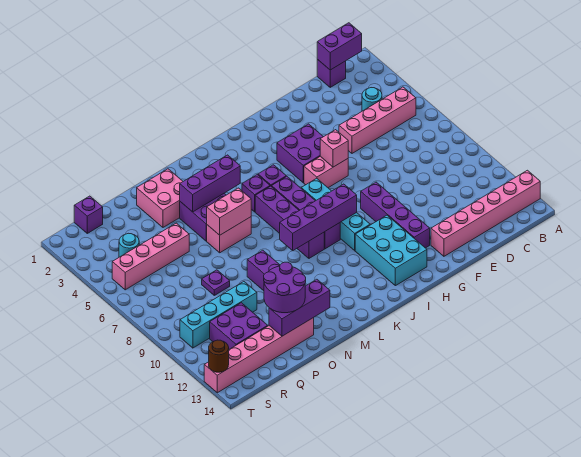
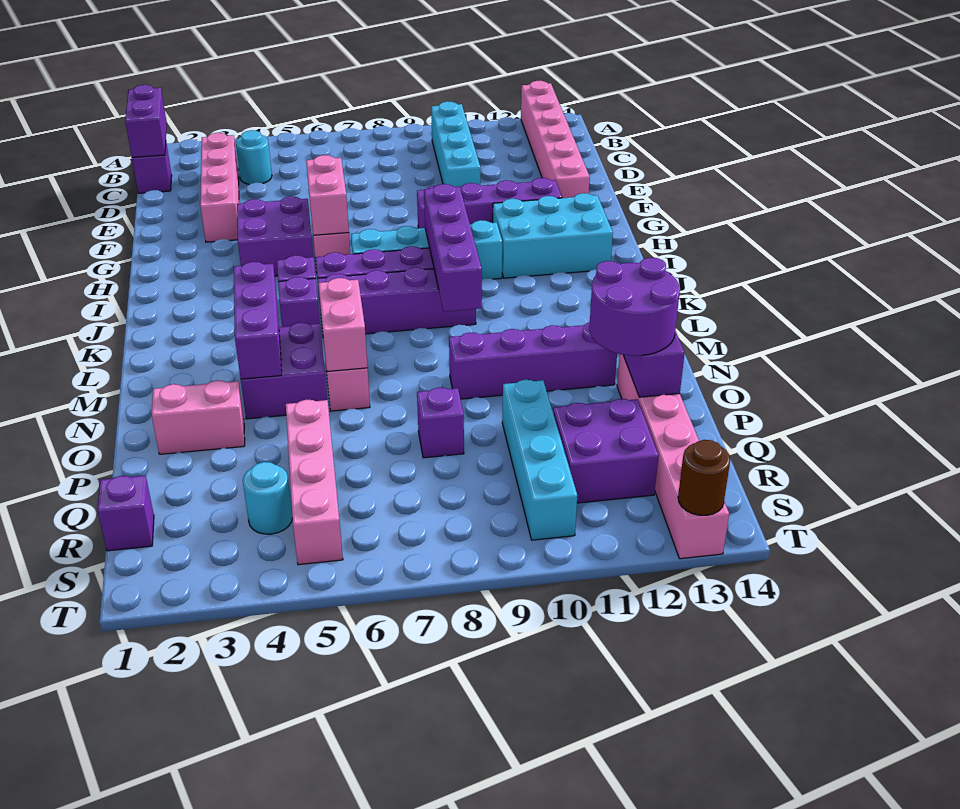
pink brick B5:E5 level 1 -> pink brick C3:F3 level 1
none -> cyan brick B10:E10 level 1
pink brick G6 level 2 -> pink brick G6:H6 level 2
pink brick N2:O3 level 1 -> pink brick O2:O3 level 1
purple plate P8 level 1 -> purple brick P8 level 1

